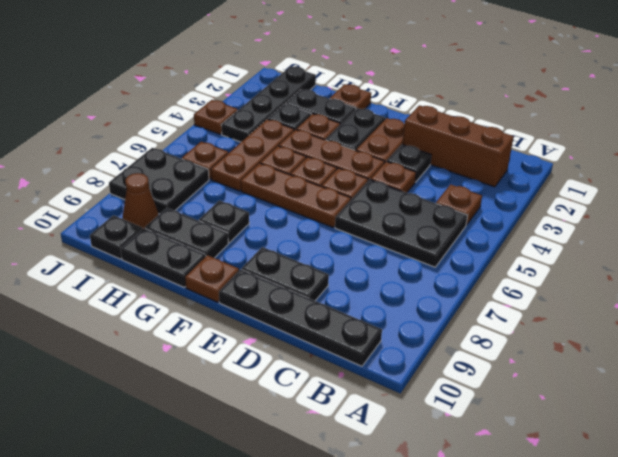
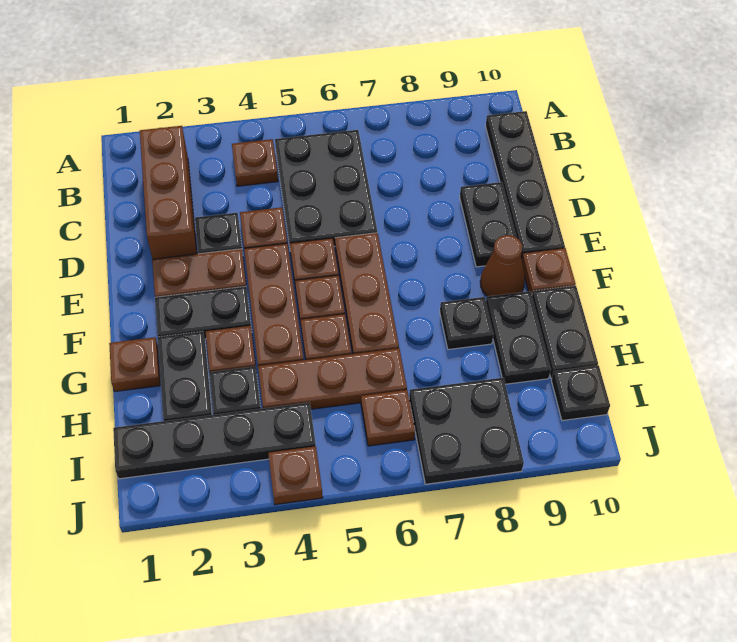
brown cone I9 level 1 -> brown cone F9 level 1

